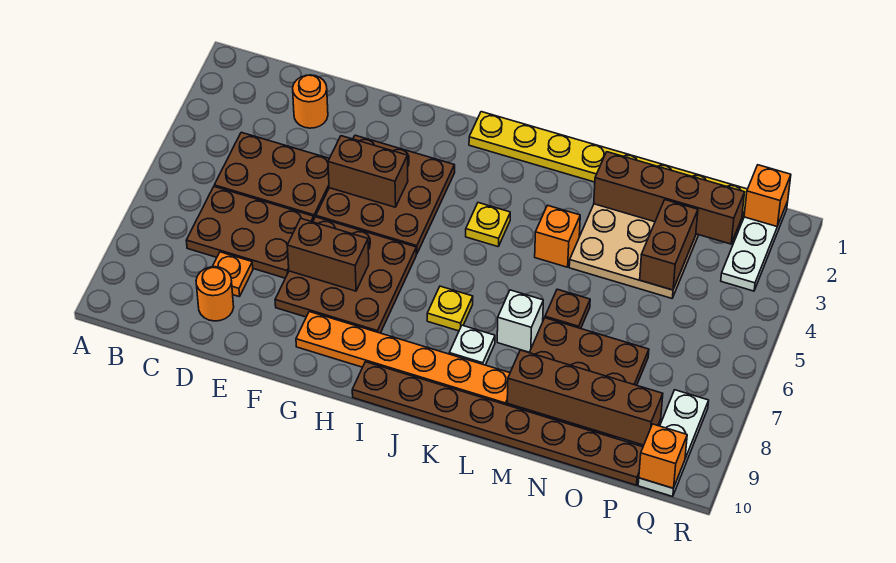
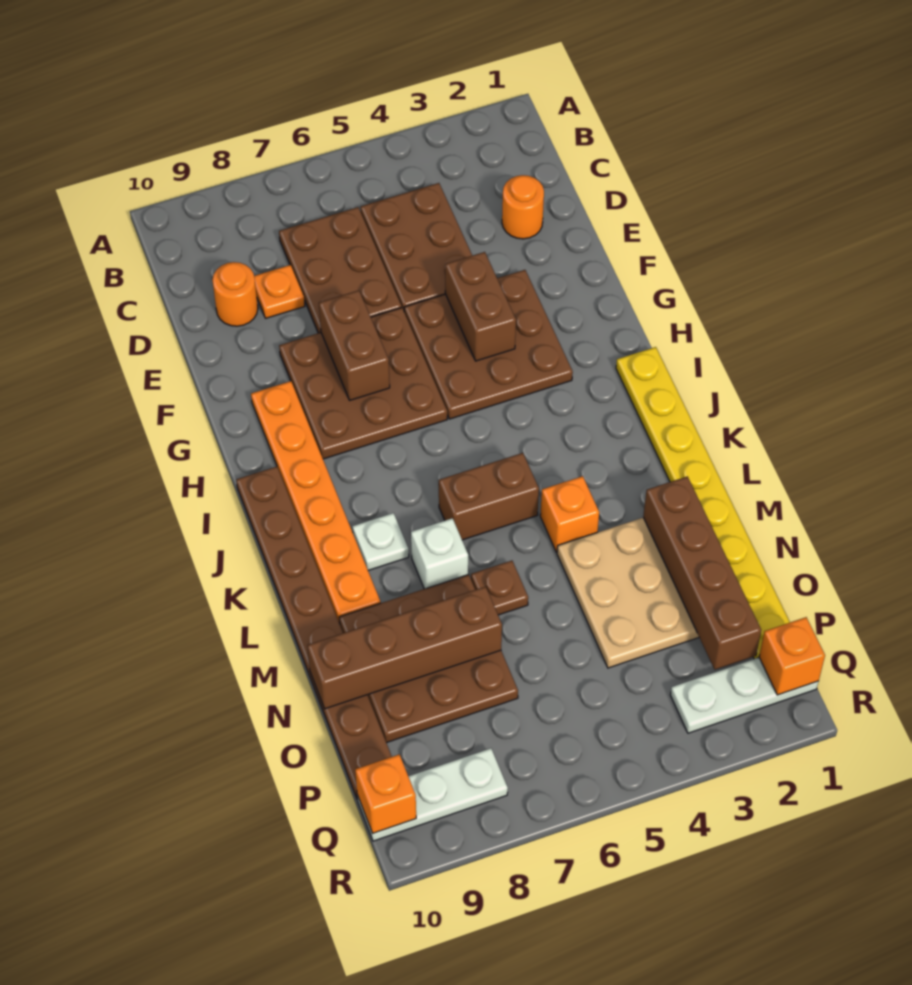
yellow plate J4 level 1 -> none
yellow plate J7 level 1 -> none
brown brick M9:P9 level 2 -> brown brick N7:N10 level 2
brown brick O3:O4 level 2 -> brown brick K5:K6 level 1

